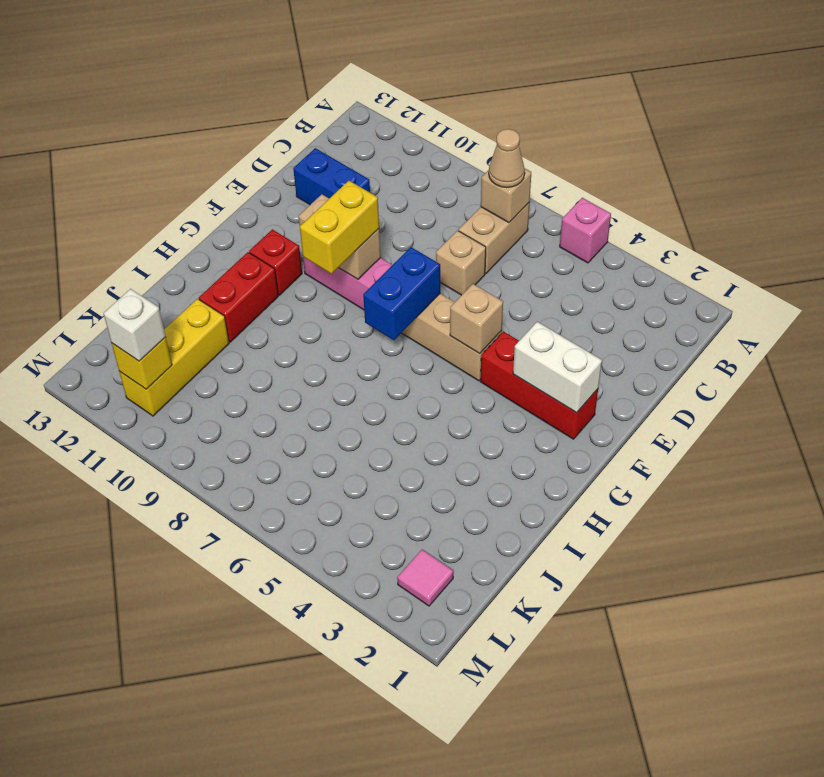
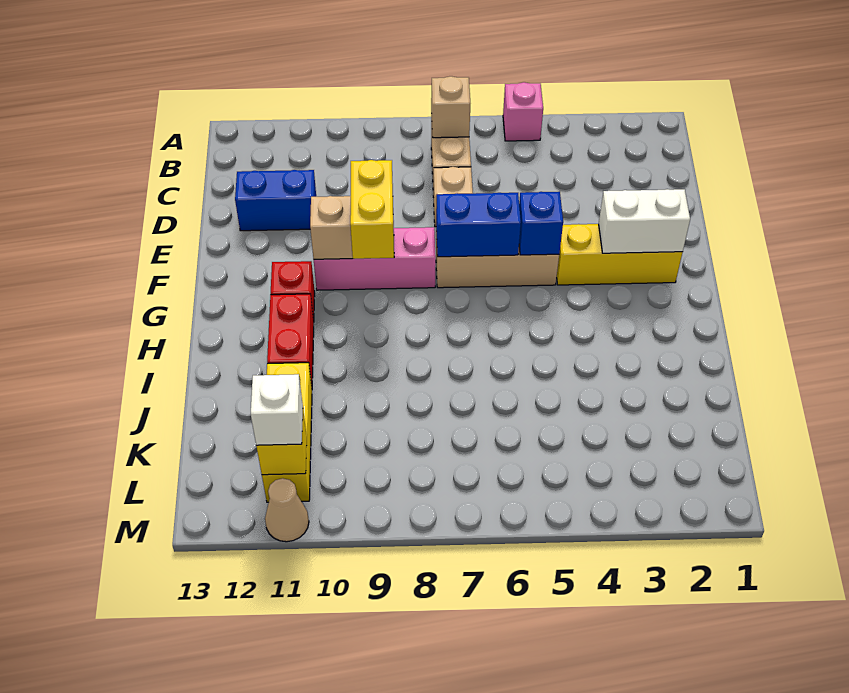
tan cone B7 level 3 -> tan cone M11 level 1
red brick F2:F4 level 1 -> yellow brick F2:F4 level 1
tan brick F5 level 2 -> blue brick F5 level 2
blue brick F7:G7 level 2 -> blue brick F6:F7 level 2
pink tile L2 level 1 -> none

